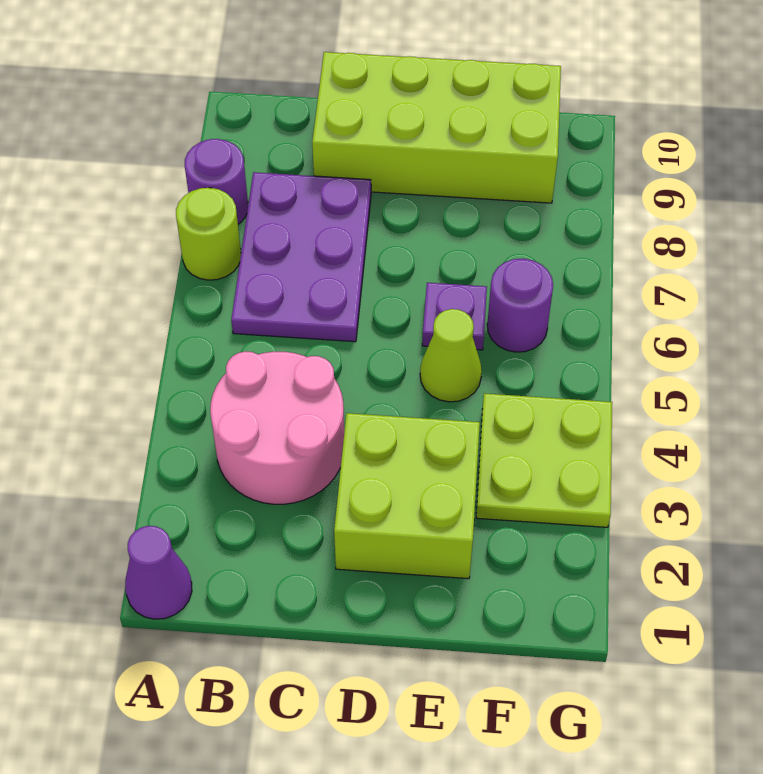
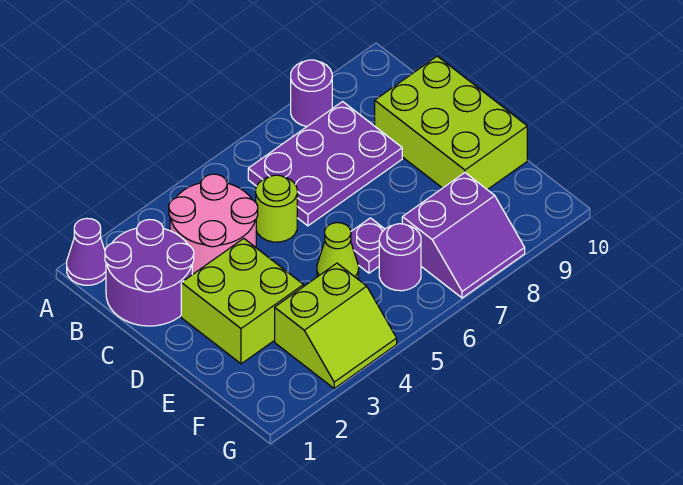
lime round brick A7 level 1 -> lime round brick C5 level 1
none -> purple round brick B1:C2 level 1
lime brick C9:F10 level 1 -> lime brick C9:E10 level 1
lime plate F3:G4 level 1 -> lime slope F3:G4 level 1 top F
none -> purple slope F7:G8 level 1 top F

